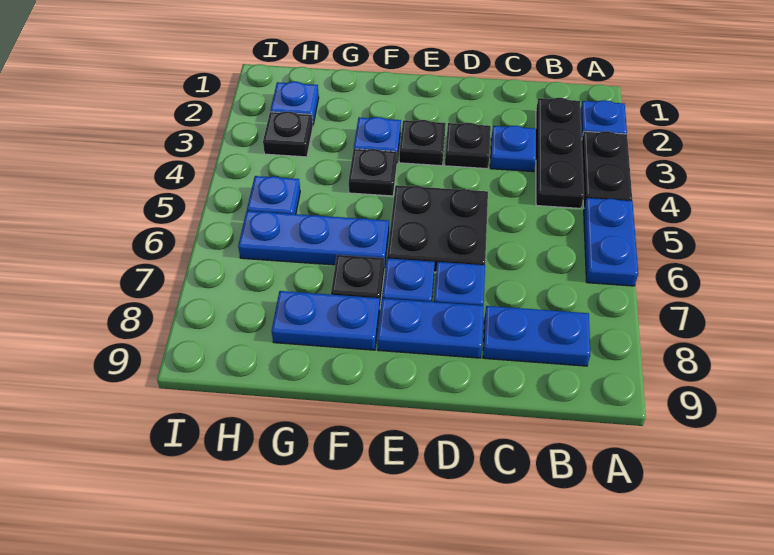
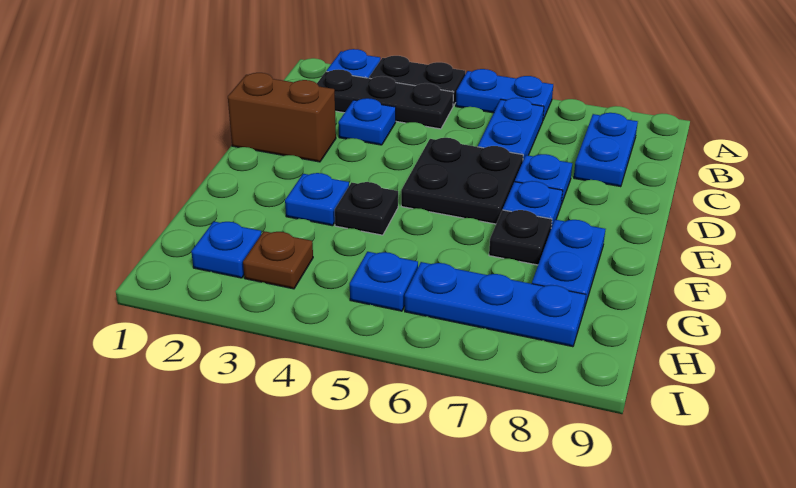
none -> brown brick D1:D2 level 1
black plate D3 level 1 -> none
blue plate D8:E8 level 1 -> blue plate B6:C6 level 1
black plate E3 level 1 -> none
blue plate F6:H6 level 1 -> blue plate H6:H8 level 1
black plate H3 level 1 -> brown plate H3 level 1

